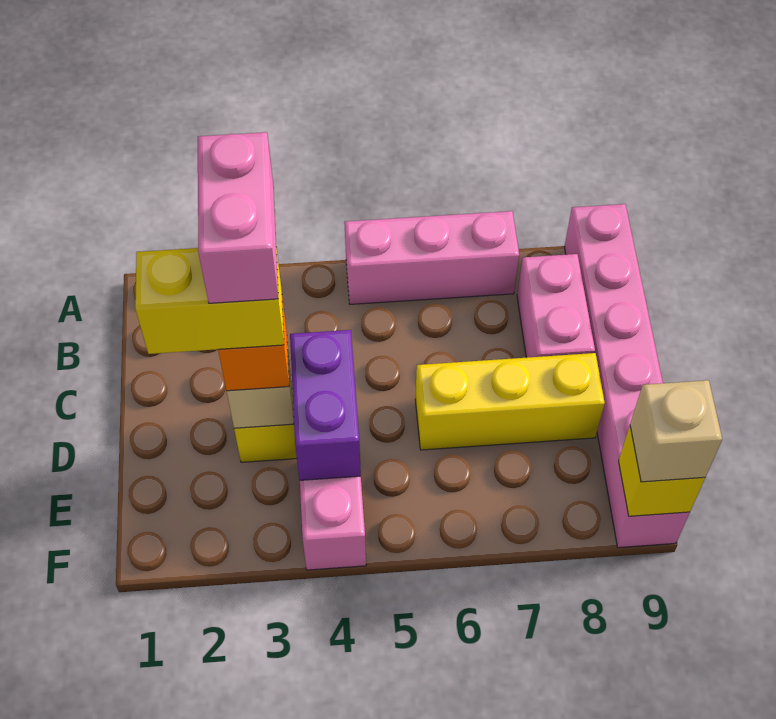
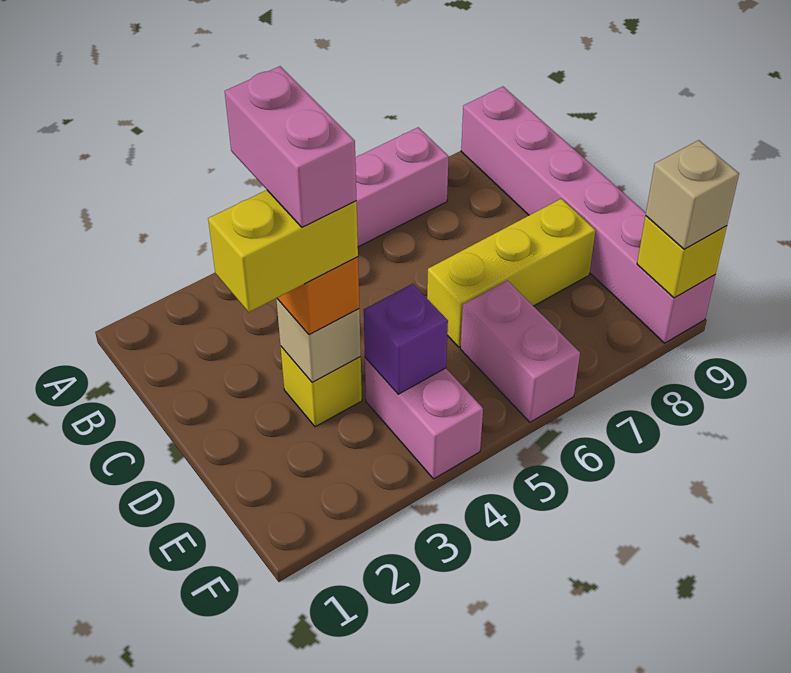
pink brick B8:C8 level 1 -> pink brick E6:F6 level 1
purple brick D4:E4 level 2 -> purple brick E4 level 2

